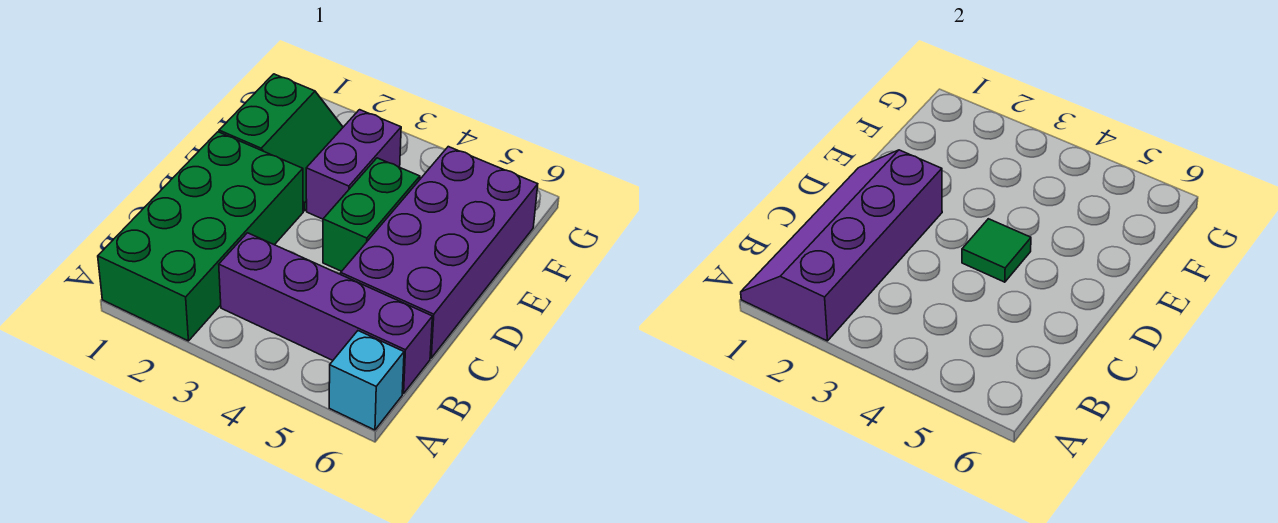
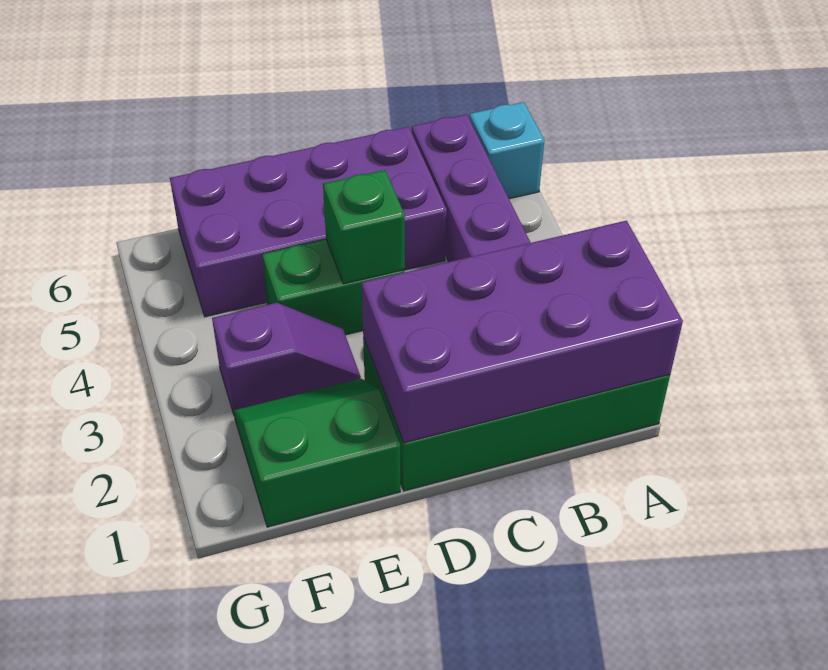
purple slope A1:D2 level 2 top 2 -> purple brick A1:D2 level 2
green tile D4 level 2 -> green brick D4 level 2
purple brick E3:F3 level 1 -> purple slope E3:F3 level 1 top F

